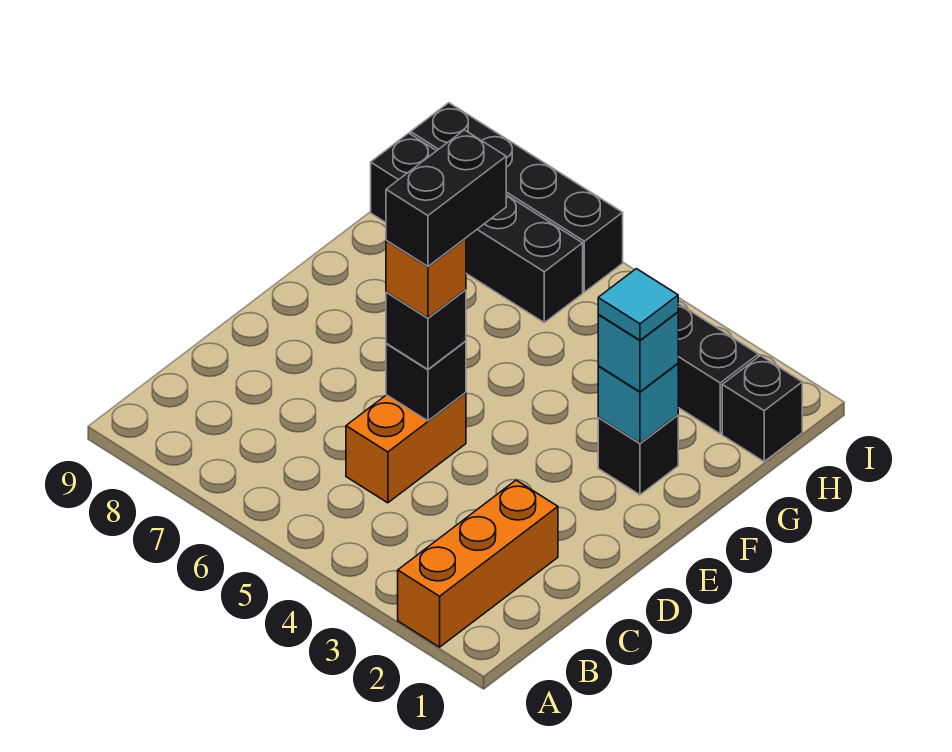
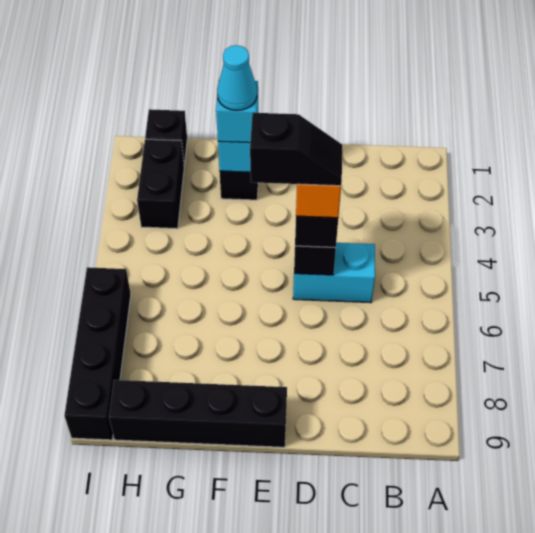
orange brick A2:C2 level 1 -> none
orange brick C5:D5 level 1 -> cyan brick C5:D5 level 1
black brick D5:E5 level 5 -> black slope D5:E5 level 5 top E
cyan tile F2 level 4 -> cyan cone F2 level 4
black brick H6:H9 level 1 -> black brick E9:H9 level 1

